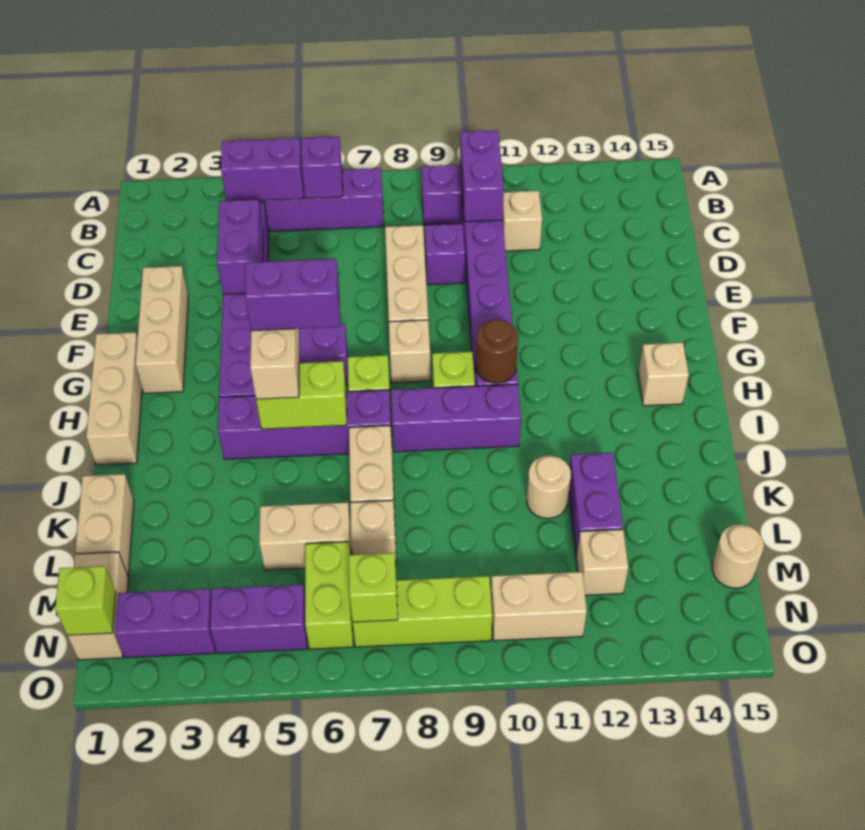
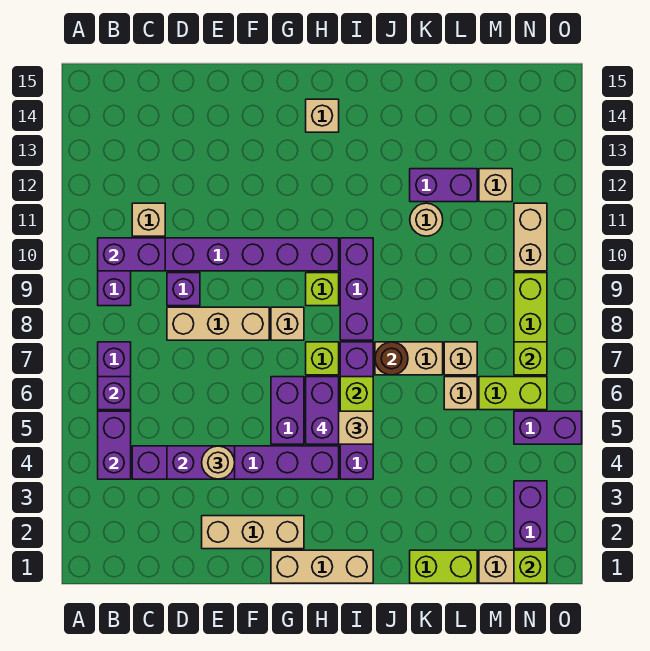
brown round brick H10 level 2 -> brown round brick J7 level 2
tan brick K1:L1 level 1 -> lime brick K1:L1 level 1
tan brick L5:L6 level 1 -> tan brick L6 level 1
tan round brick M15 level 1 -> tan round brick E4 level 3
purple brick N4:N5 level 1 -> purple brick N5:O5 level 1

